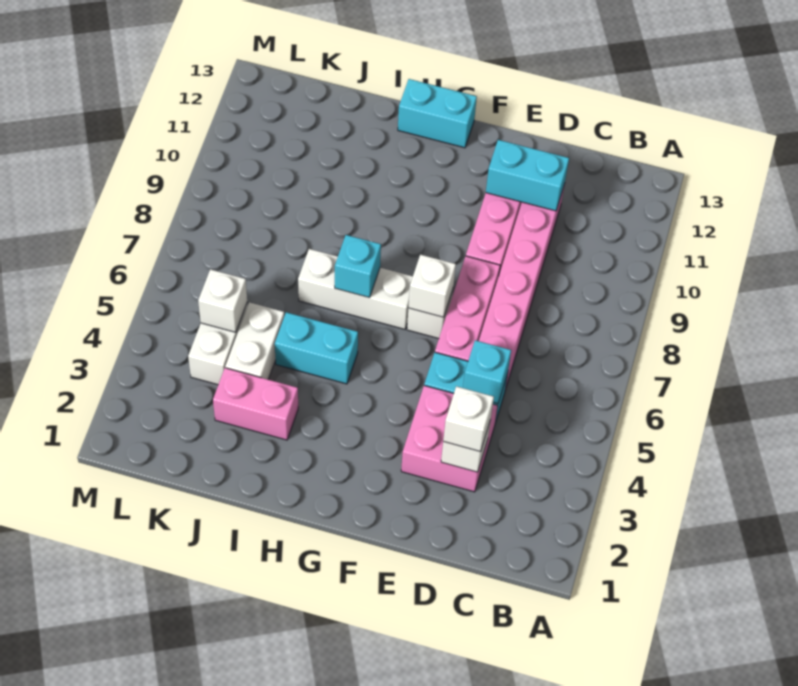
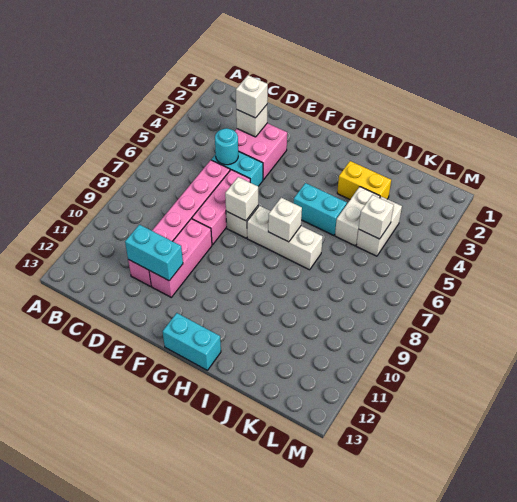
cyan brick D5 level 2 -> cyan round brick D5 level 2
cyan brick H7 level 2 -> white brick H7 level 2
pink brick I3:J3 level 1 -> yellow brick I3:J3 level 1

